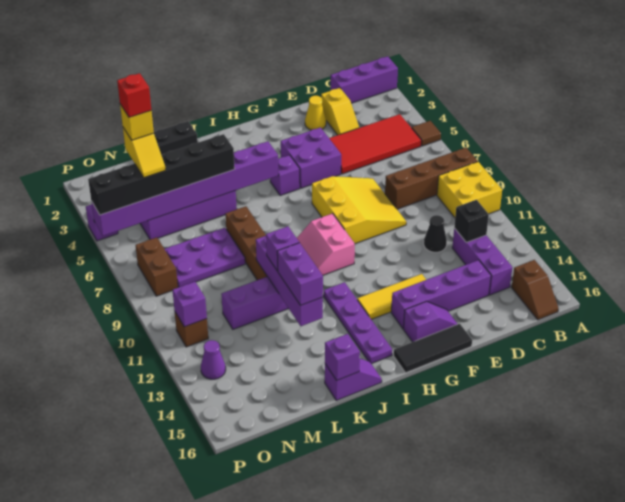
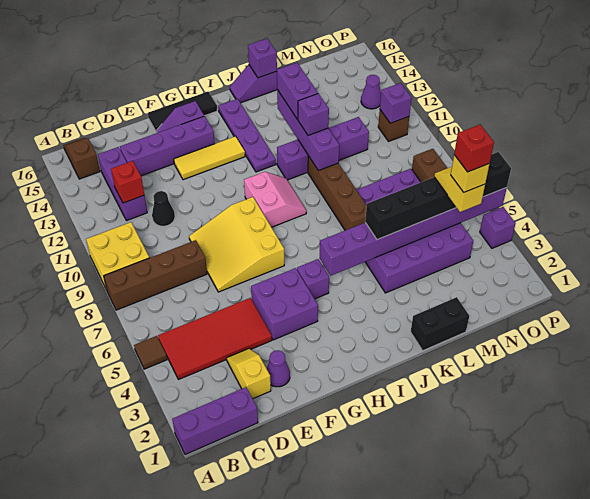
black brick C12 level 2 -> red brick C12 level 2
yellow cone E2 level 1 -> purple cone E2 level 1

